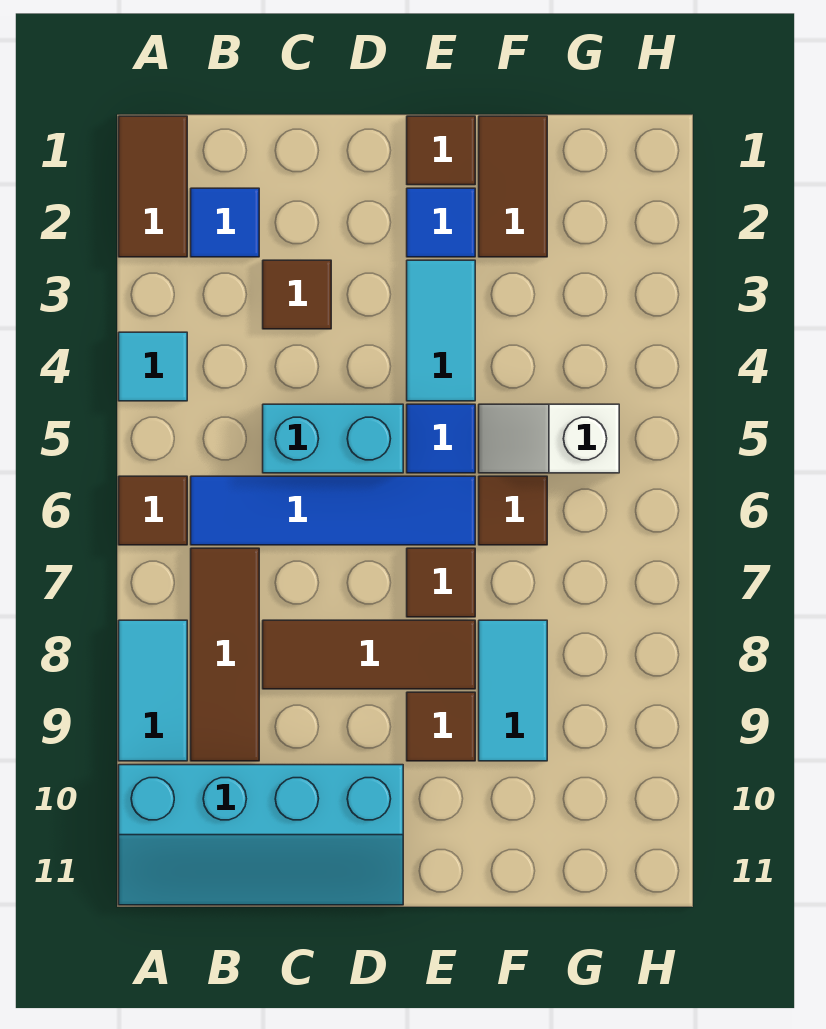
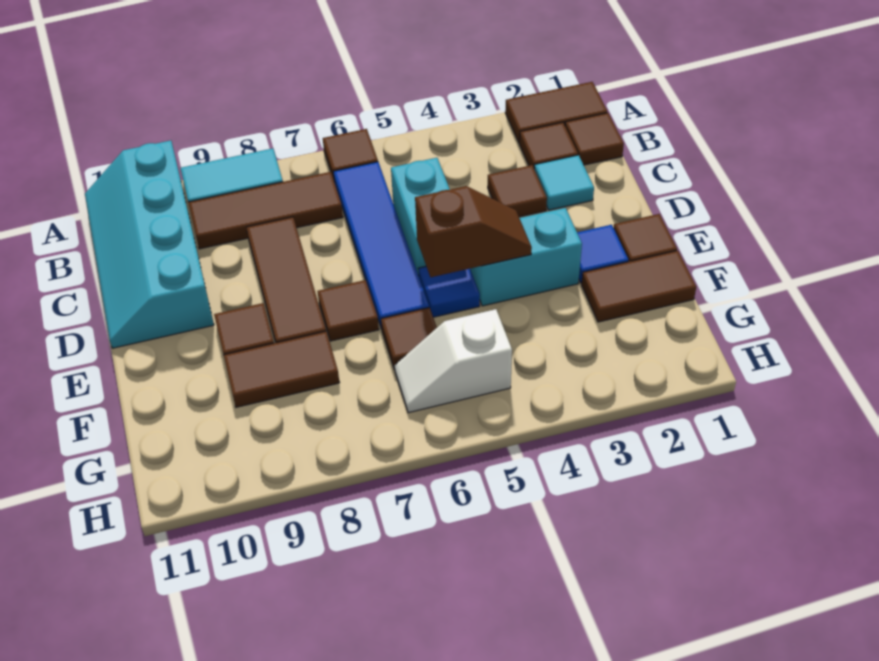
cyan tile A4 level 1 -> cyan tile C2 level 1
none -> brown tile B1 level 1
blue tile B2 level 1 -> brown tile B2 level 1
cyan tile E3:E4 level 1 -> cyan brick E3:E4 level 1
none -> brown slope E4:E5 level 2 top 5
white slope F5:G5 level 1 top G -> white slope G5:G6 level 1 top 5
cyan tile F8:F9 level 1 -> brown tile F8:F9 level 1

